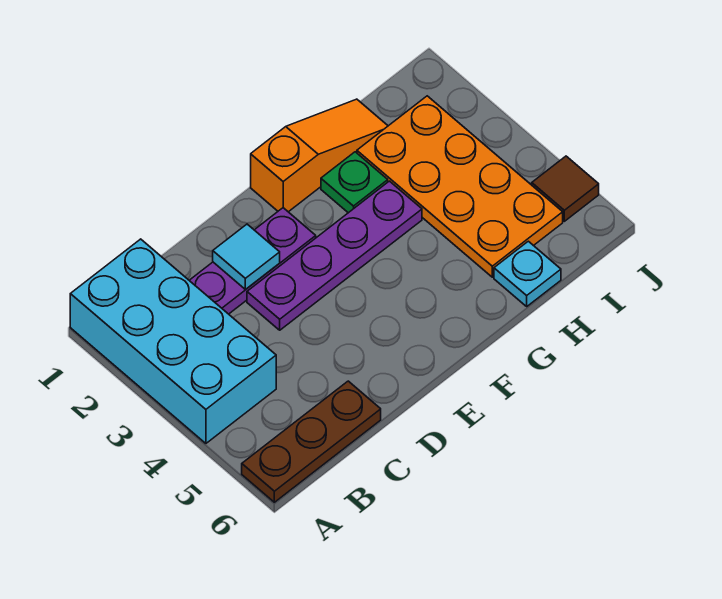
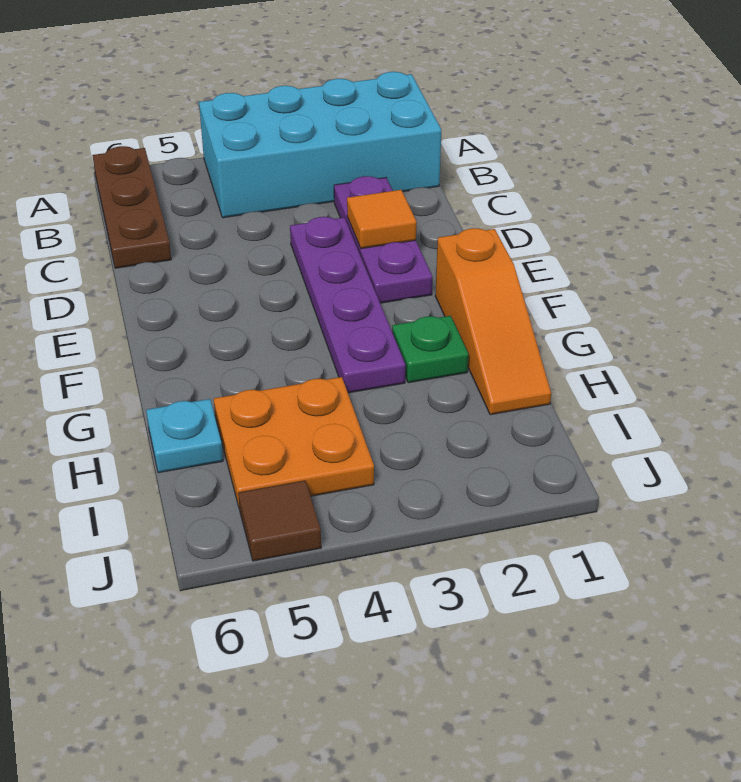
cyan tile D2 level 2 -> orange tile D2 level 2
orange plate H2:I5 level 1 -> orange plate H4:I5 level 1

